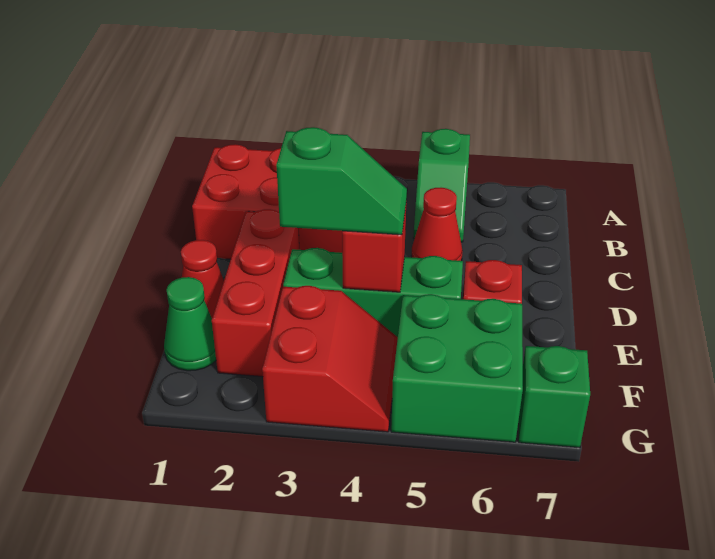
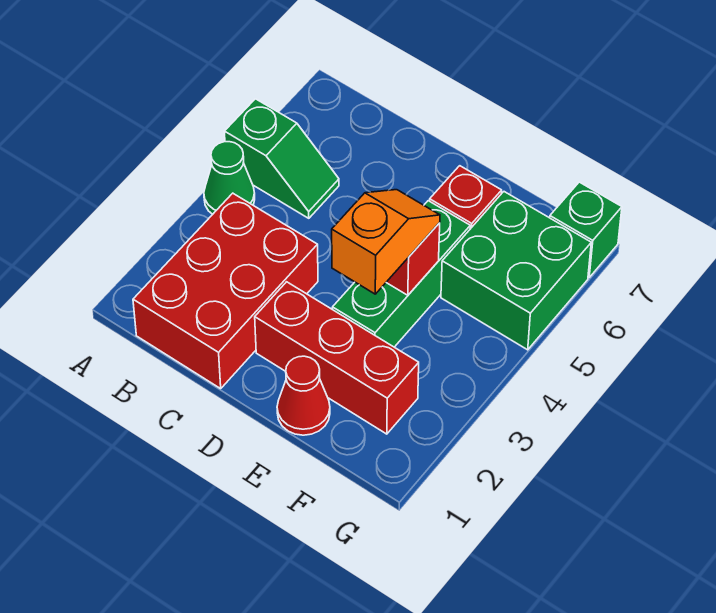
red cone C5 level 1 -> none
green slope E3:E4 level 3 top 3 -> orange slope E3:E4 level 3 top 3
green cone F1 level 1 -> green cone A4 level 1
red slope F3:G4 level 1 top 3 -> none

